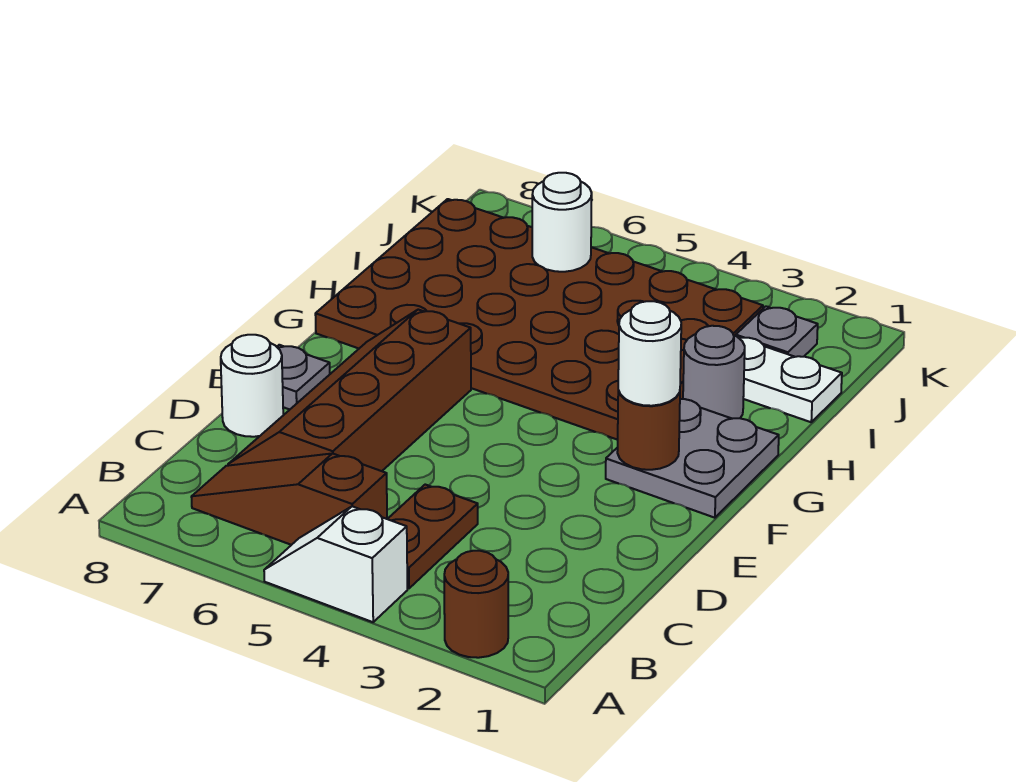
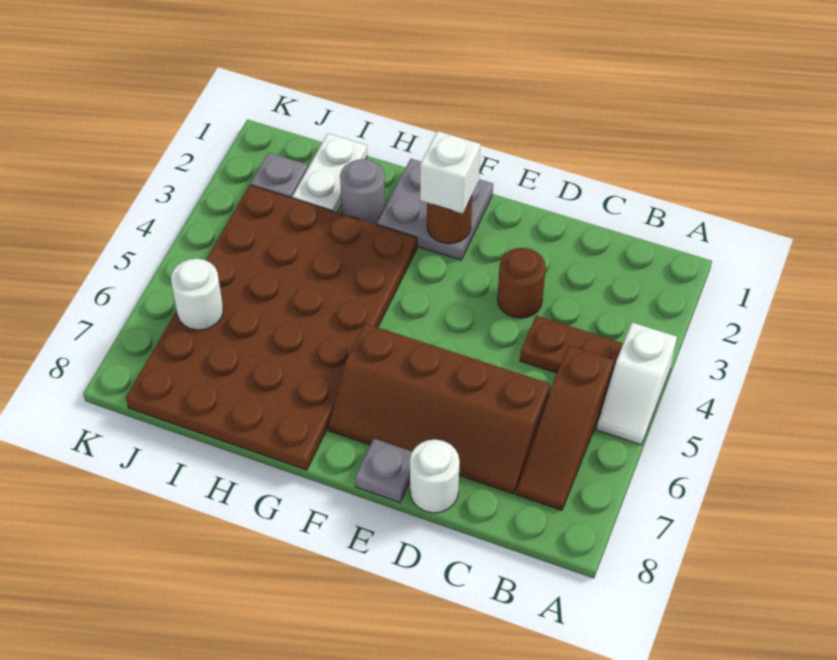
brown round brick A2 level 1 -> brown round brick D3 level 1
white round brick F2 level 3 -> white brick F2 level 3

